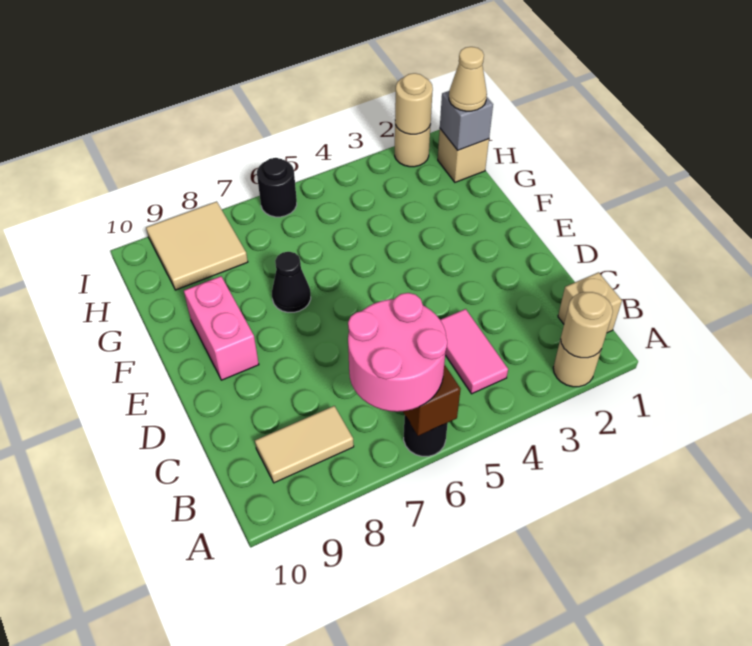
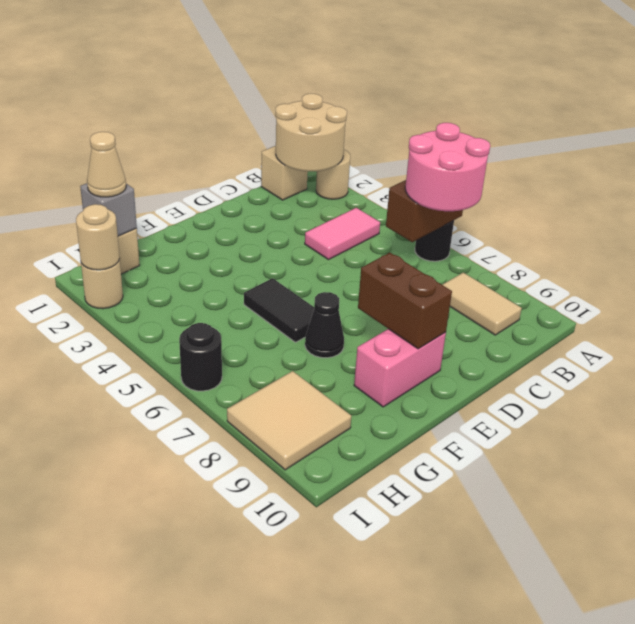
tan round brick A2 level 2 -> tan round brick A1:B2 level 2
none -> brown brick E8:E9 level 2
none -> black tile F5:F6 level 1

